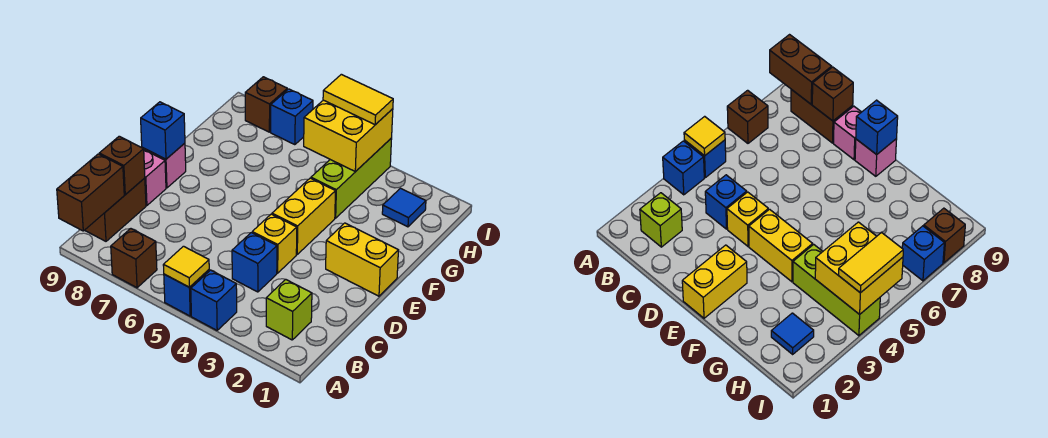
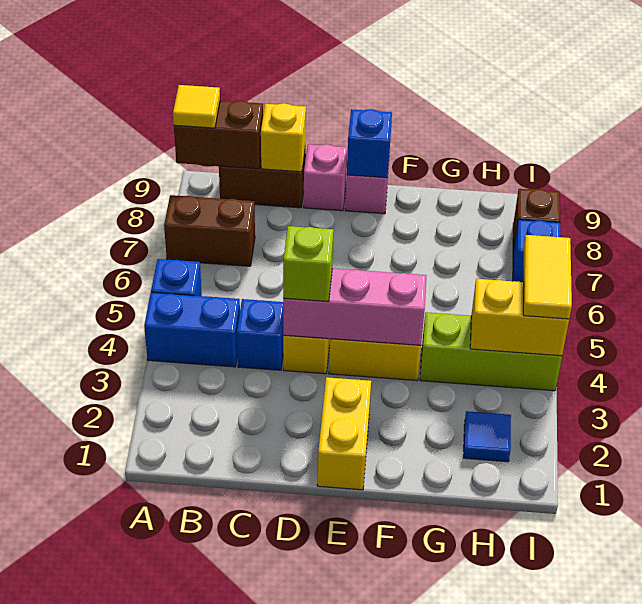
blue brick A4 level 1 -> blue brick A4:B4 level 1
yellow tile A5 level 2 -> yellow tile A9 level 3
brown brick A7 level 1 -> brown brick A7:B7 level 1
lime brick B2 level 1 -> lime brick D4 level 3
brown brick C9 level 2 -> yellow brick C9 level 2
none -> pink brick D4:F4 level 2
yellow brick H4:I5 level 2 -> yellow brick H4:I4 level 2

